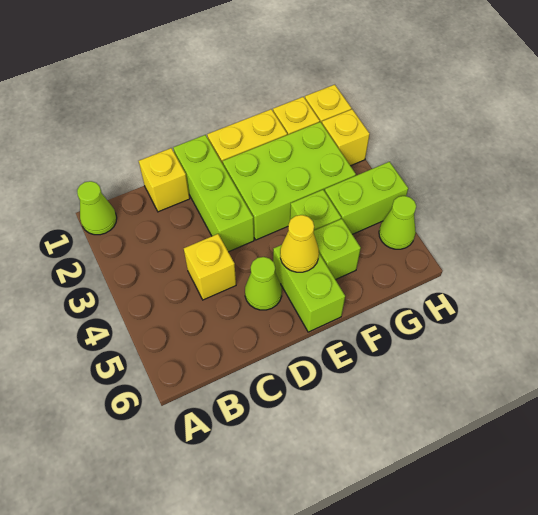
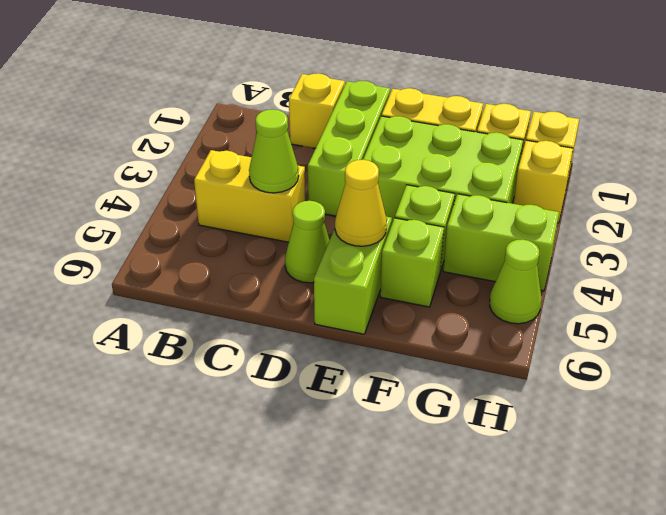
lime cone A1 level 1 -> lime cone C4 level 2
yellow brick C4 level 1 -> yellow brick B4:C4 level 1

